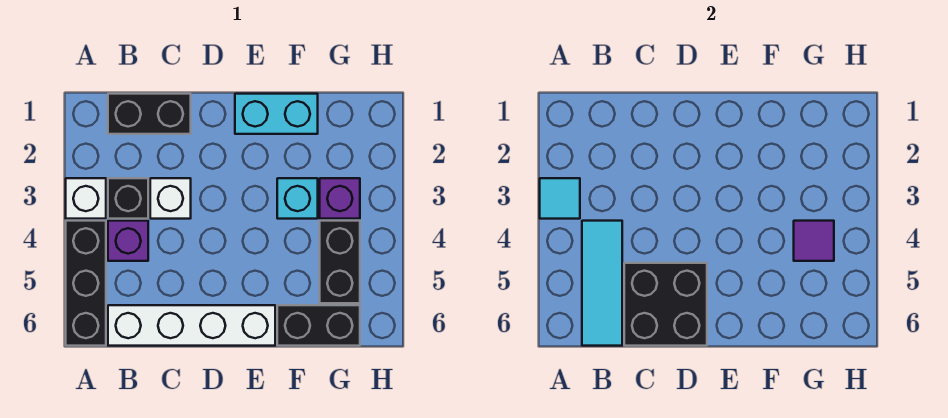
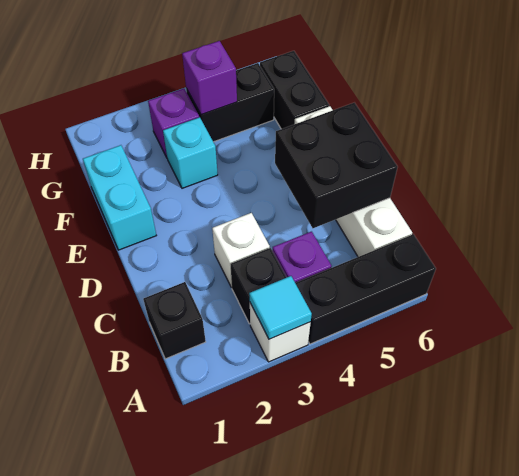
black brick B1:C1 level 1 -> black brick B1 level 1
cyan tile B4:B6 level 2 -> none
purple tile G4 level 2 -> purple brick G4 level 2

